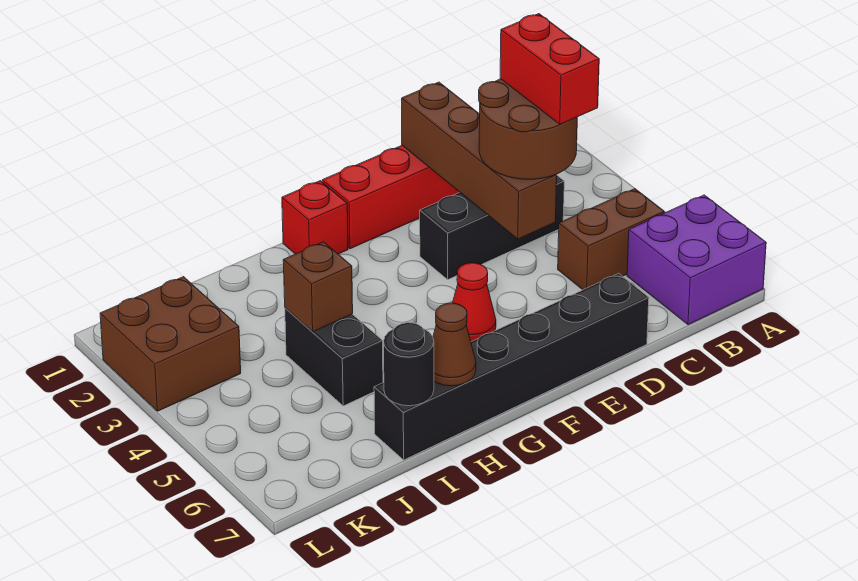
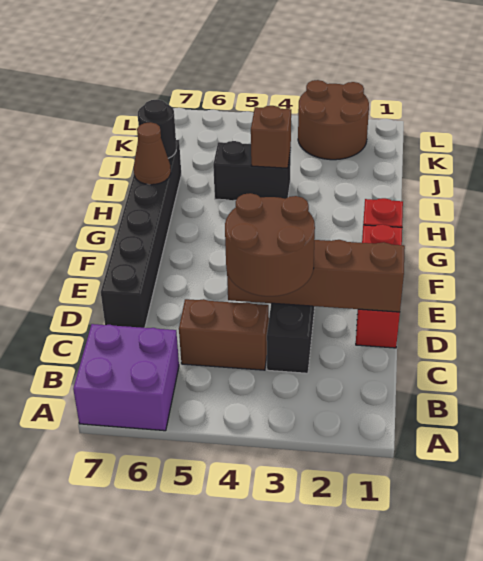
brown brick B5:C5 level 1 -> brown brick C4:C5 level 1
red brick C3:C4 level 4 -> none
red cone F5 level 1 -> none
brown brick K2:L3 level 1 -> brown round brick K2:L3 level 1

